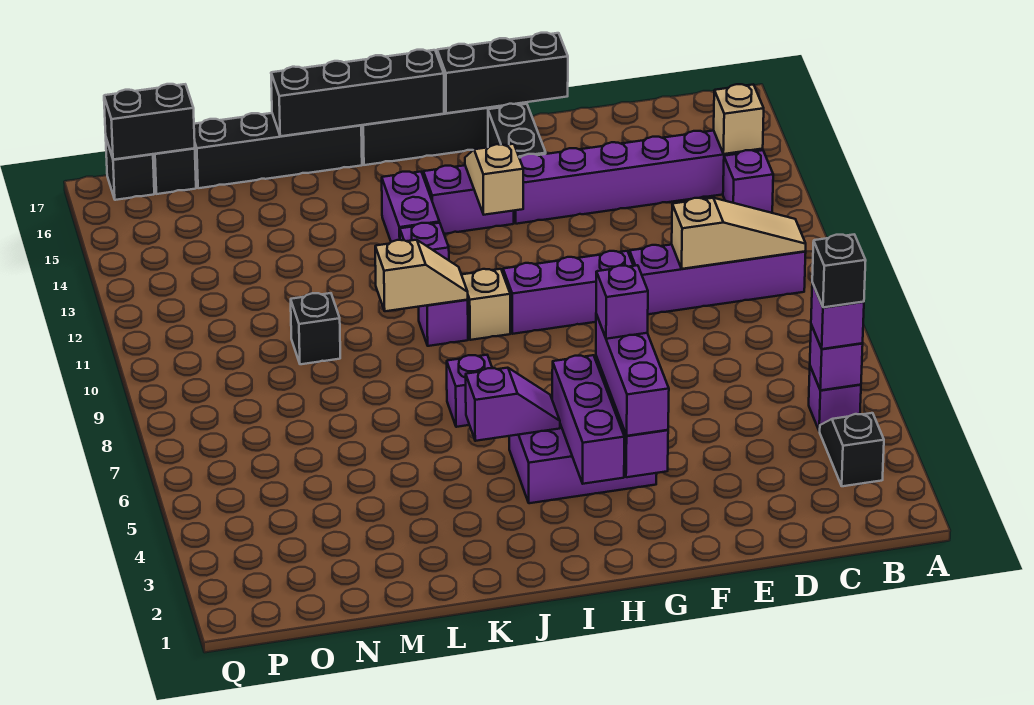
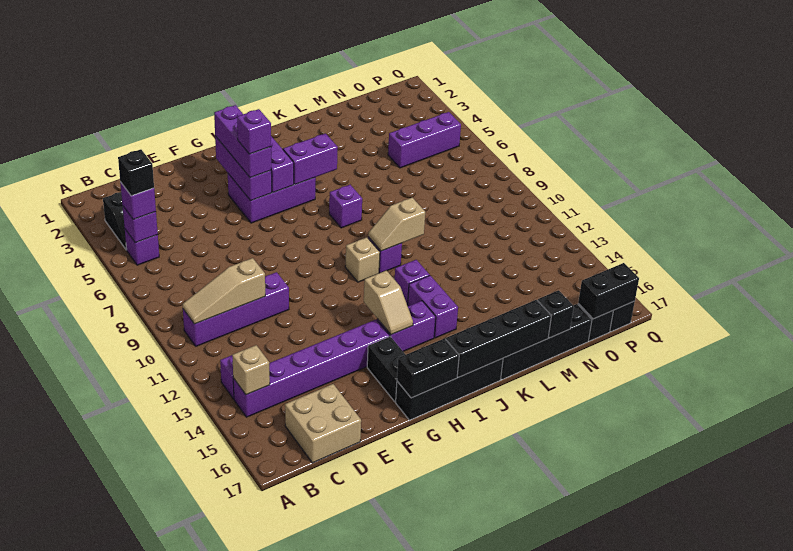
none -> tan brick C16:D17 level 1
purple brick F10:H10 level 1 -> purple brick N5:P5 level 1
black brick F17:H17 level 2 -> black brick G17:H17 level 2
purple slope I5:J5 level 2 top J -> purple brick I5:J5 level 2
black brick M10 level 1 -> black brick M17 level 2

